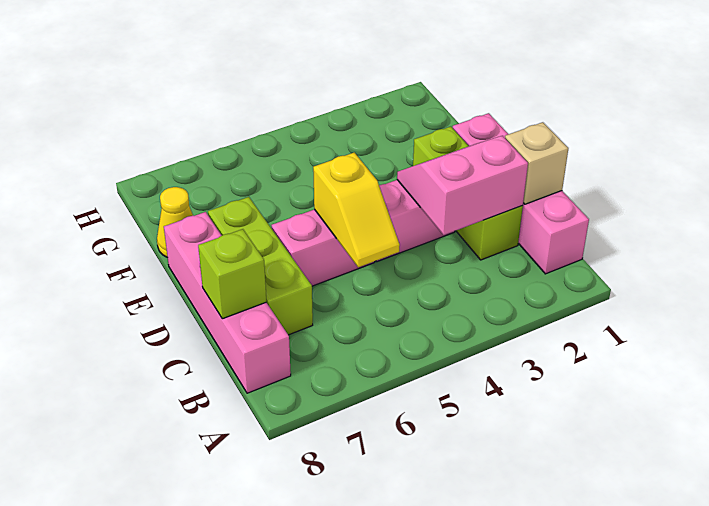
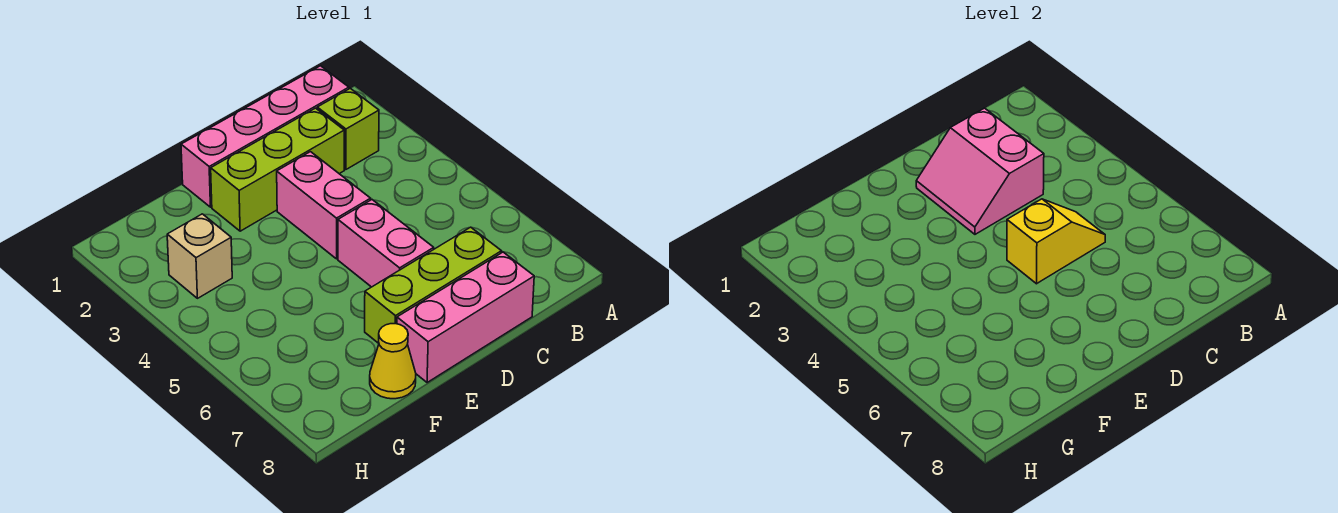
pink brick B8:E8 level 1 -> pink brick C8:E8 level 1
tan brick C1 level 2 -> tan brick G3 level 1
lime brick C8 level 2 -> lime brick B2 level 1

